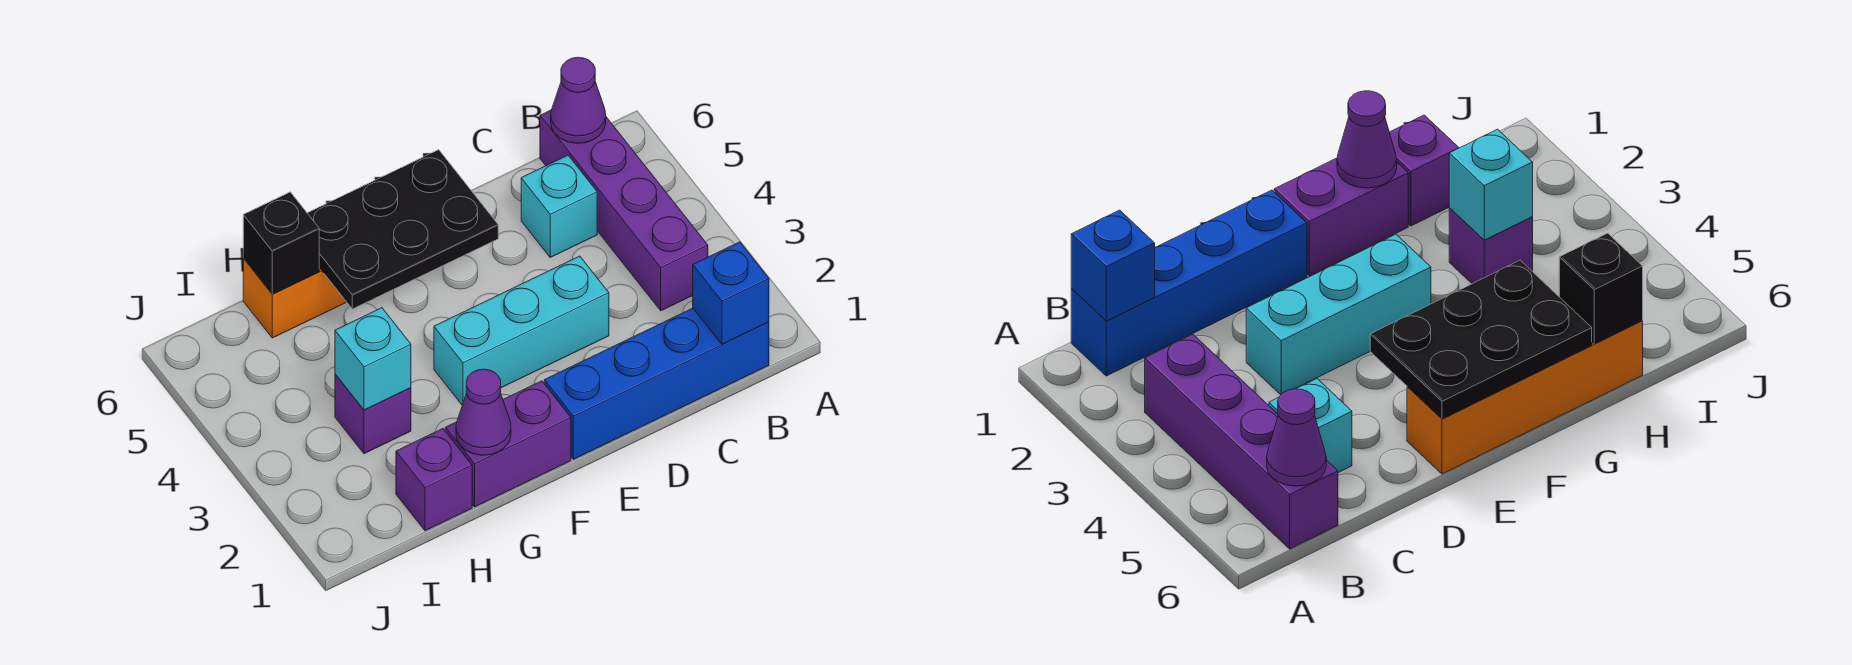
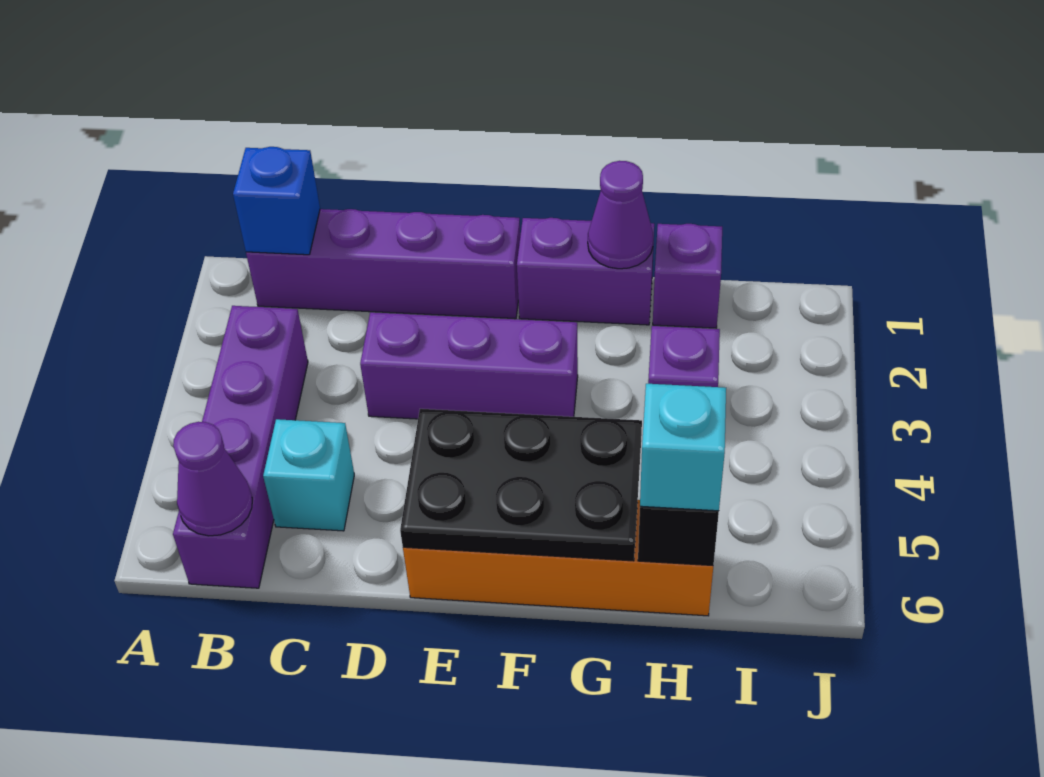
blue brick B1:E1 level 1 -> purple brick B1:E1 level 1
cyan brick D3:F3 level 1 -> purple brick D3:F3 level 1
cyan brick H3 level 2 -> cyan brick H6 level 3

